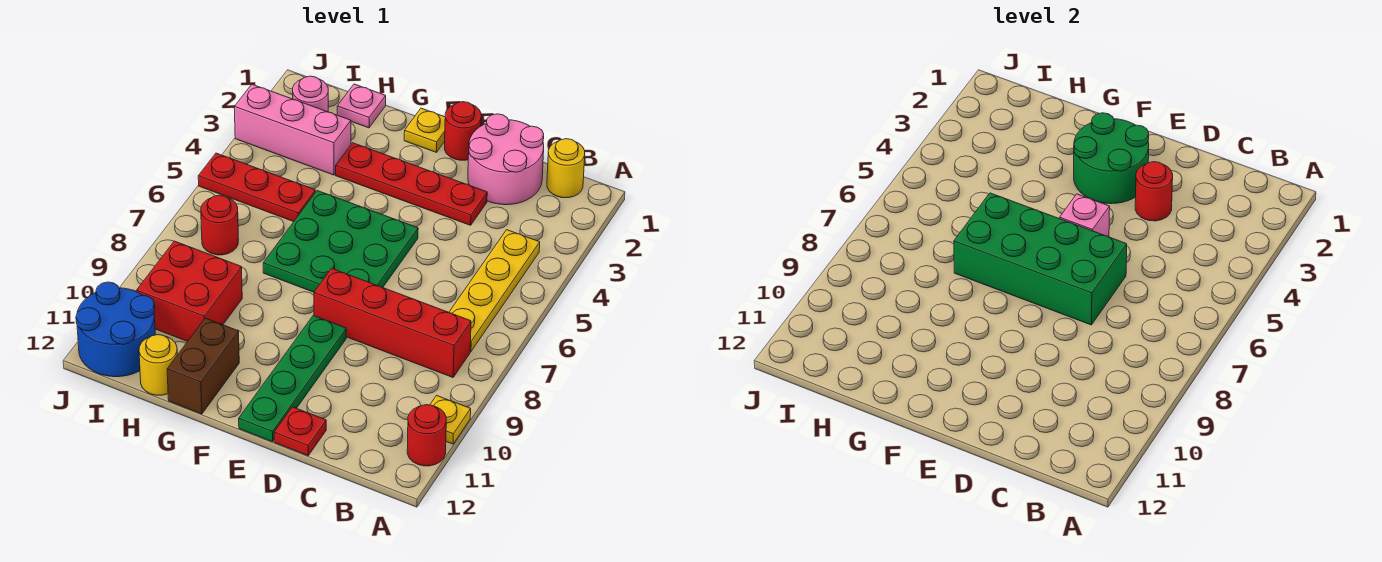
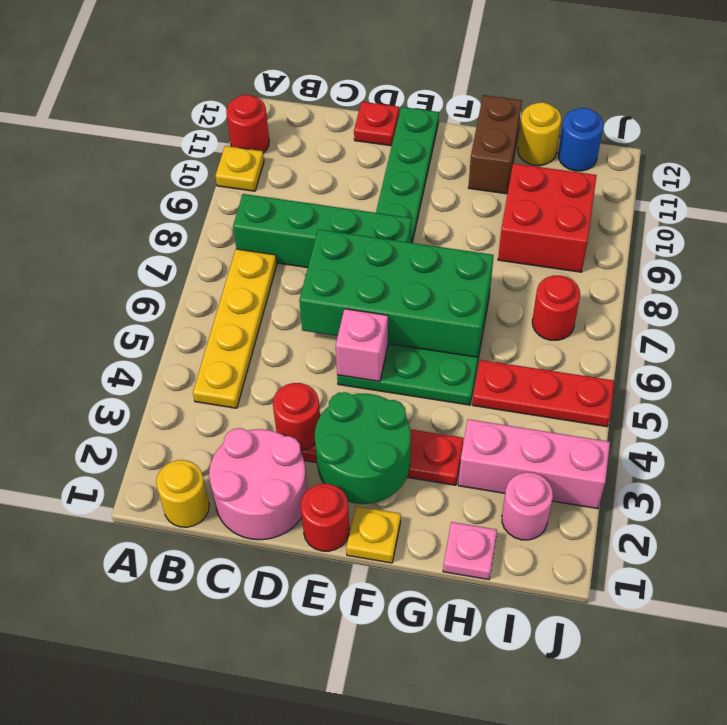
red brick B8:E8 level 1 -> green brick B8:E8 level 1
blue round brick I11:J12 level 1 -> blue round brick I12 level 1

